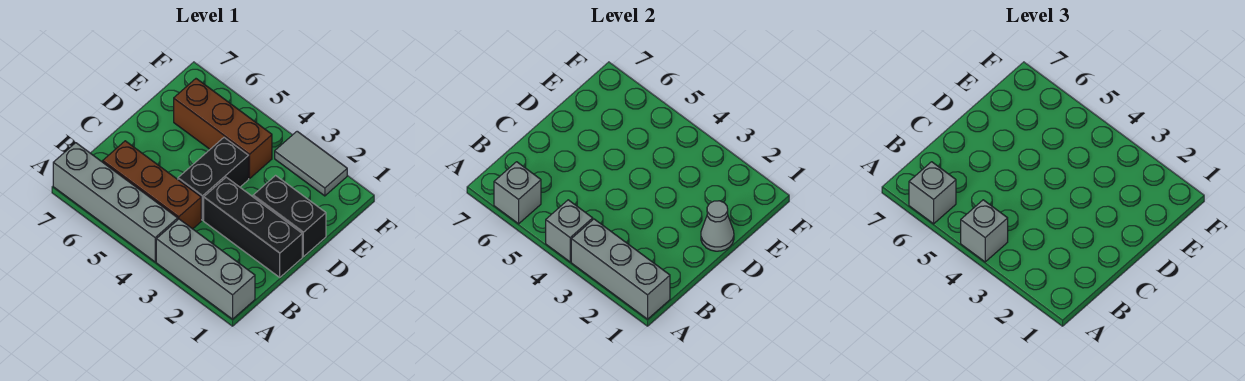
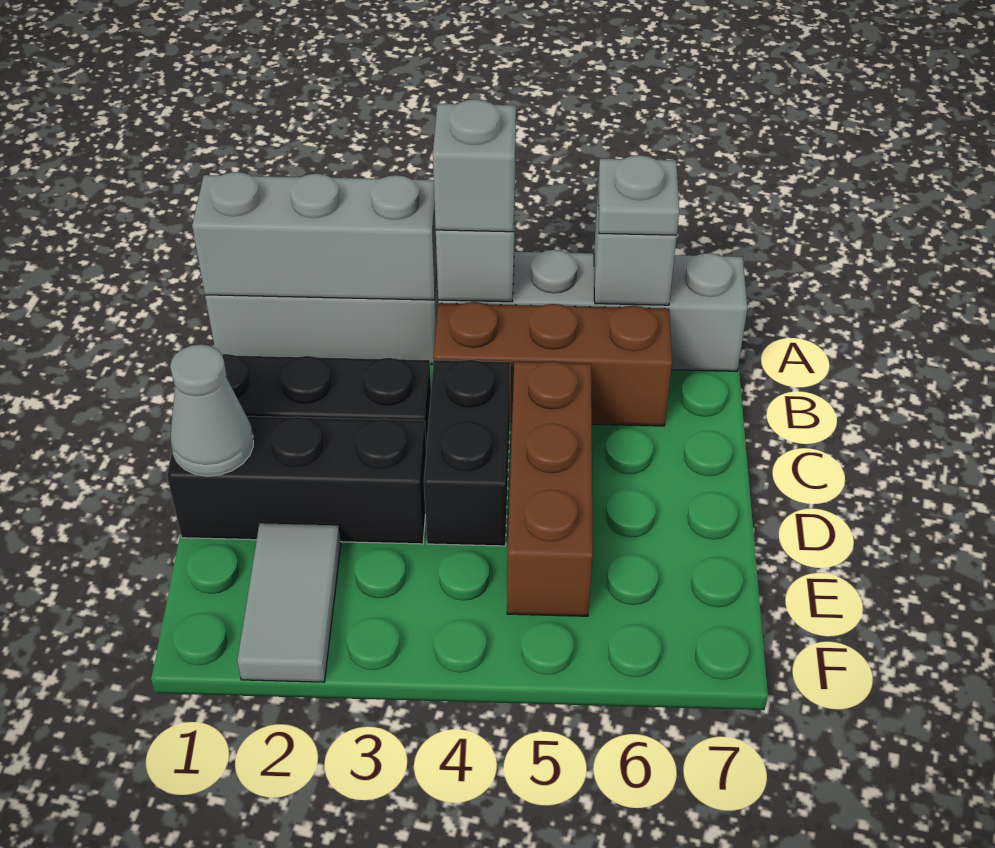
grey brick A6 level 3 -> grey plate A6 level 3
black brick D1:D2 level 1 -> black brick D1:D3 level 1
brown brick E4:E6 level 1 -> brown brick C5:E5 level 1
grey tile F2:F3 level 1 -> grey tile E2:F2 level 1

